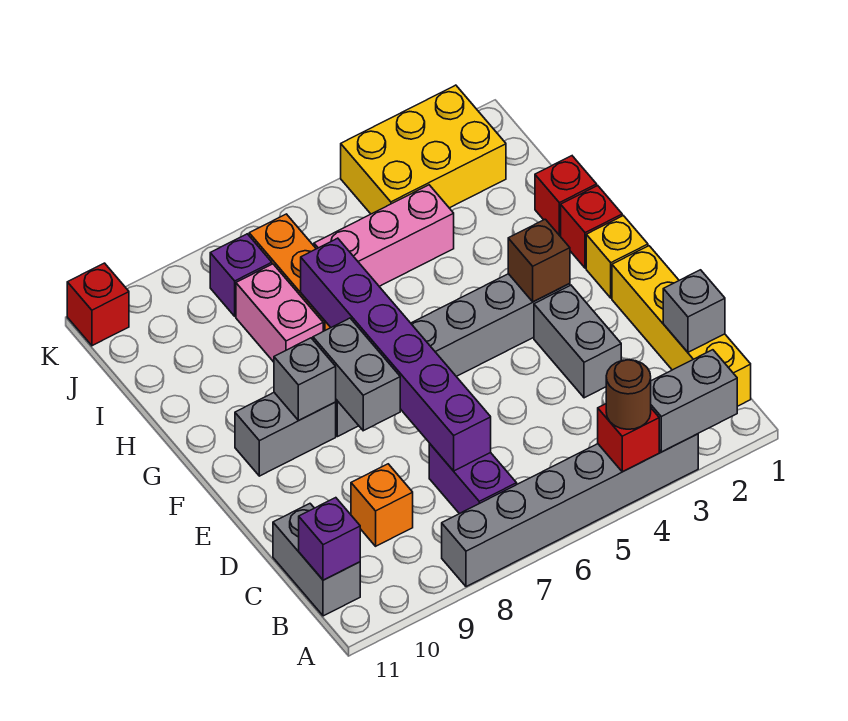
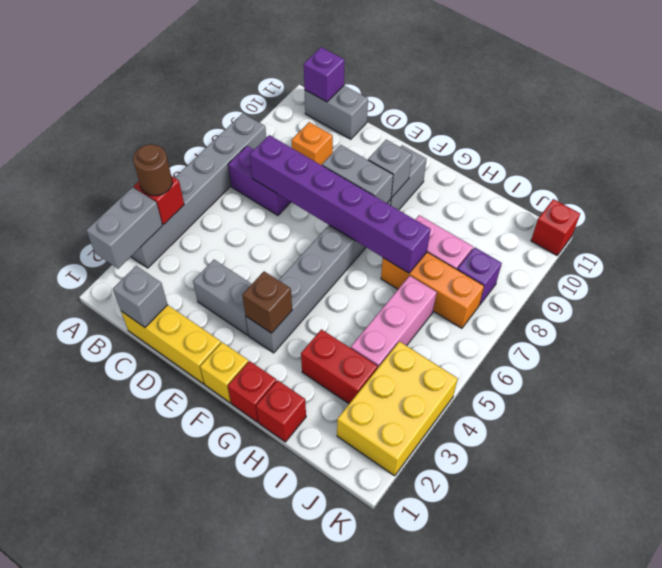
yellow brick B1:E1 level 1 -> yellow brick C1:E1 level 1
none -> red brick H3:I3 level 1

